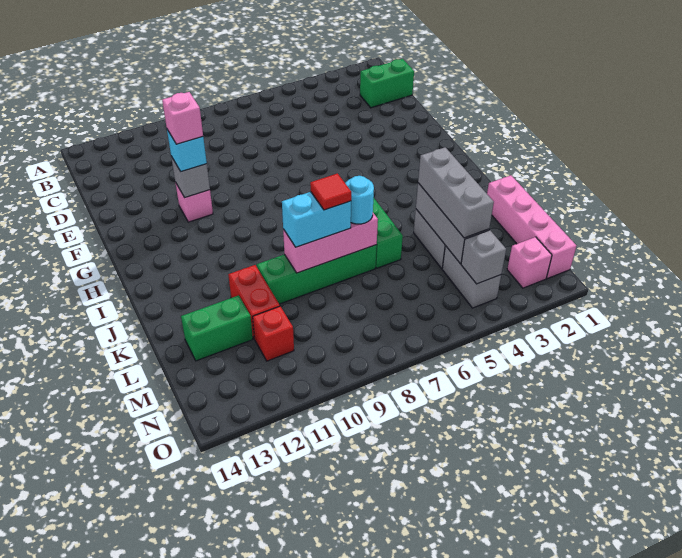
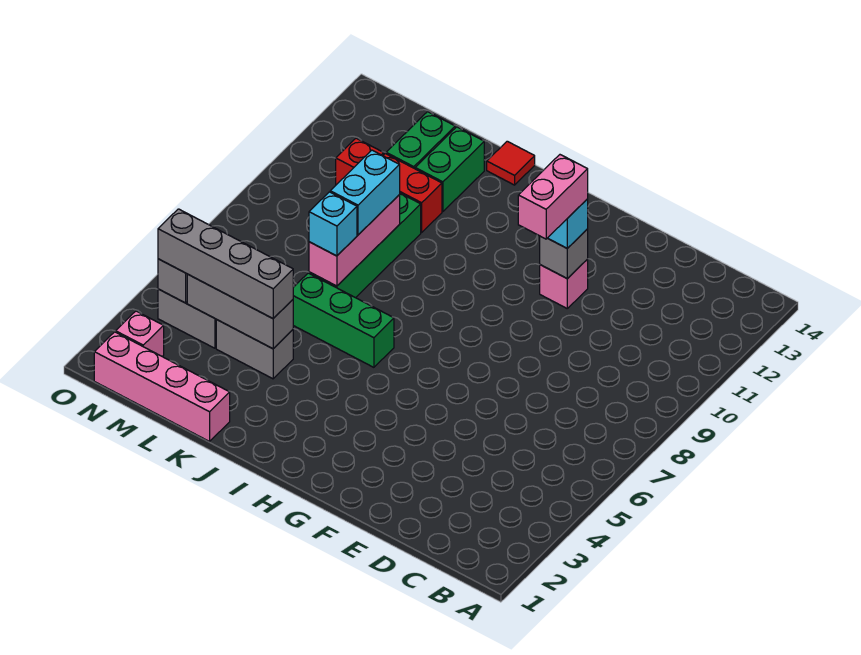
green brick C1:C2 level 1 -> green brick K12:K13 level 1
pink brick F11 level 4 -> pink brick F10:F11 level 4
grey brick K4:M4 level 3 -> grey brick K4:N4 level 3
cyan round brick K7 level 3 -> cyan brick K7 level 3
red tile K8 level 4 -> red tile J14 level 1

